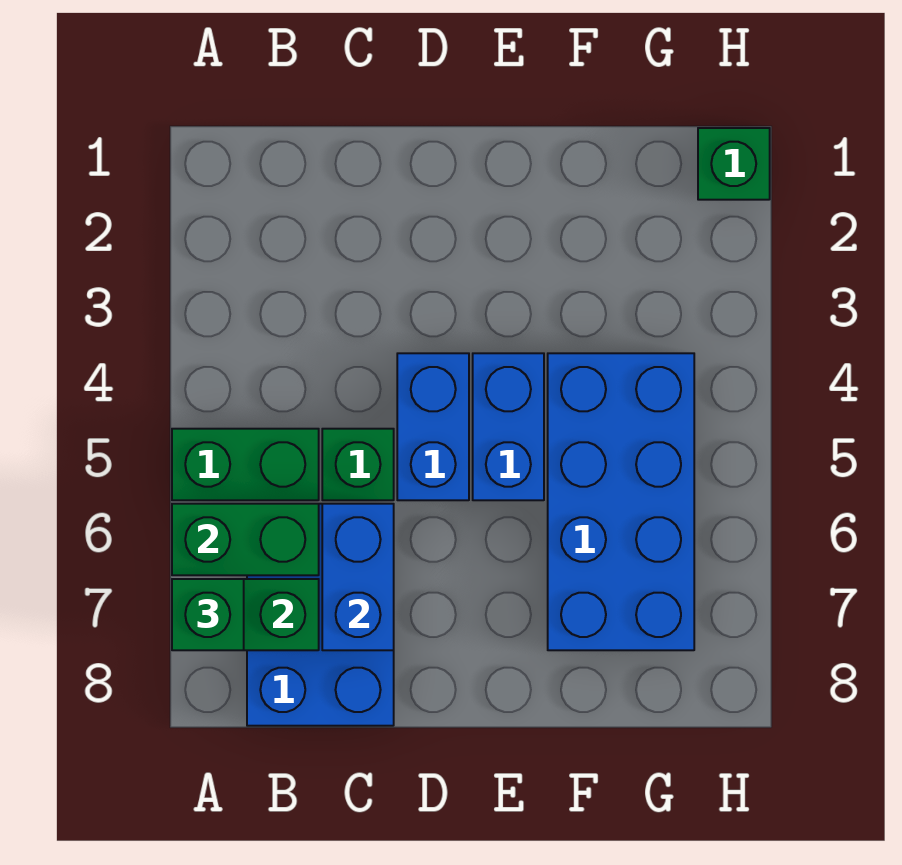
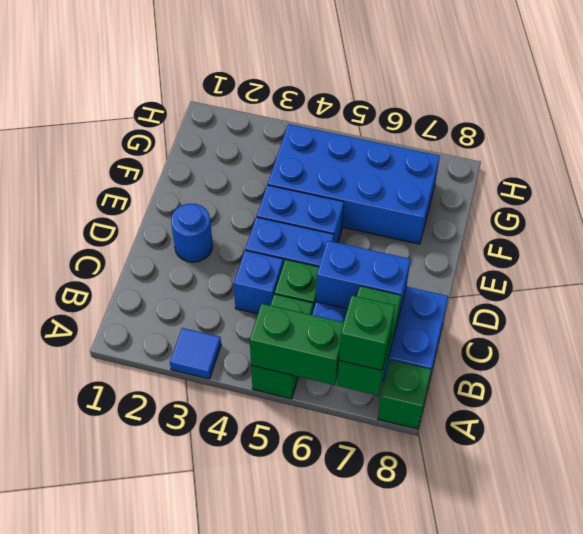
none -> blue tile A3 level 1
green brick A6:B6 level 2 -> green brick A5:A6 level 2
none -> blue brick C4 level 1
none -> blue round brick D2 level 1
green brick H1 level 1 -> green brick A8 level 1

